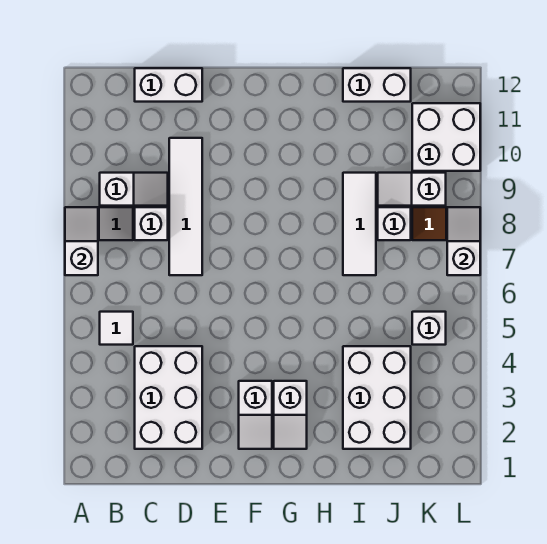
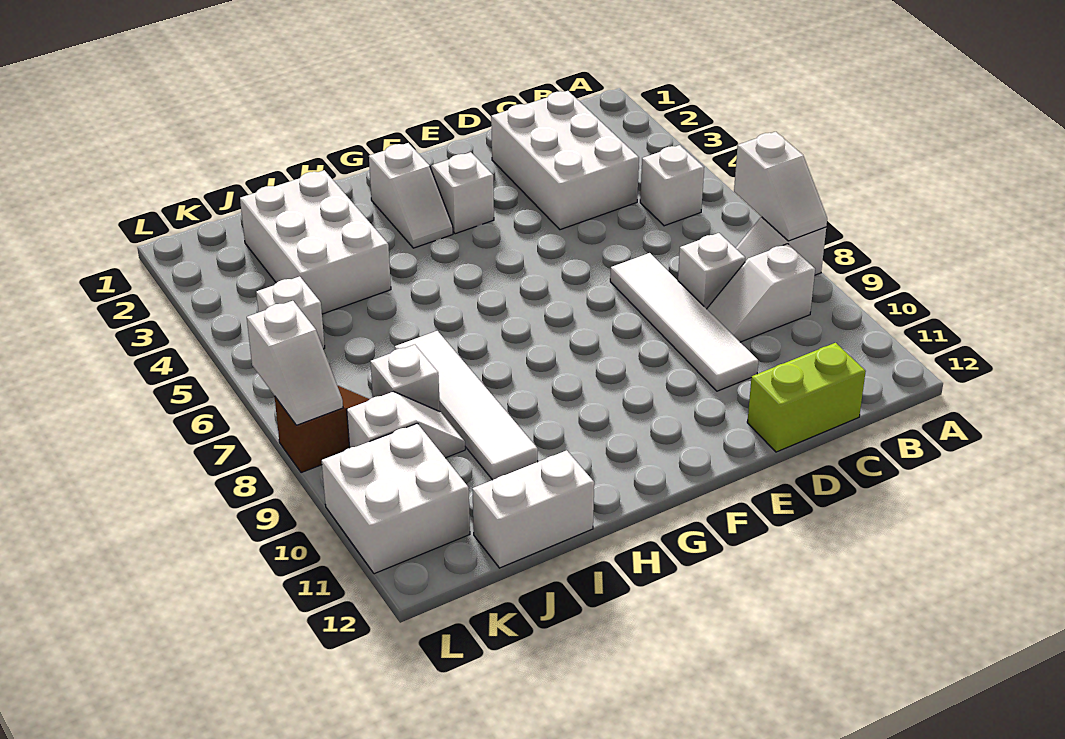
white tile B5 level 1 -> white brick B5 level 1
white brick C12:D12 level 1 -> lime brick C12:D12 level 1
white slope G2:G3 level 1 top 3 -> white slope G2:G3 level 1 top 2
white tile I7:I9 level 1 -> white tile I7:I10 level 1

